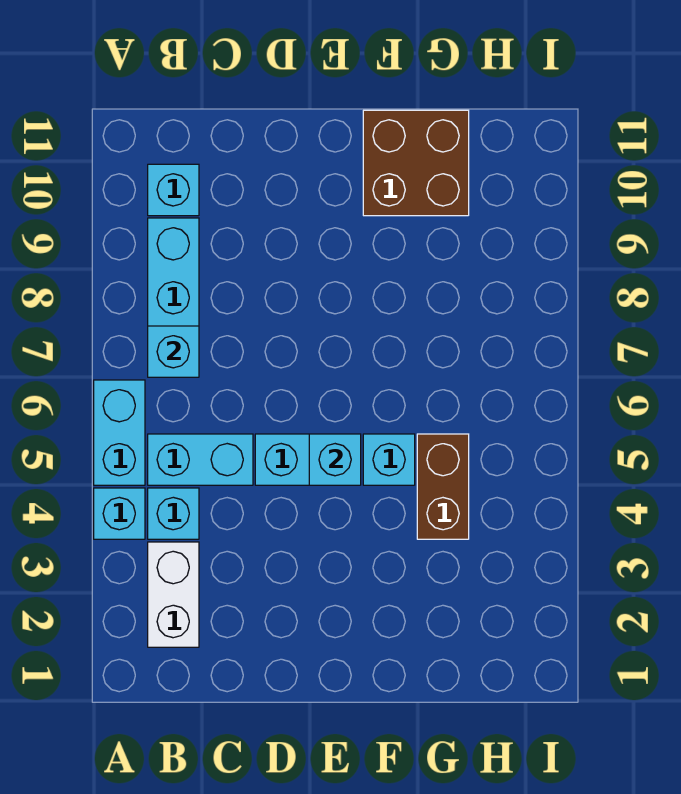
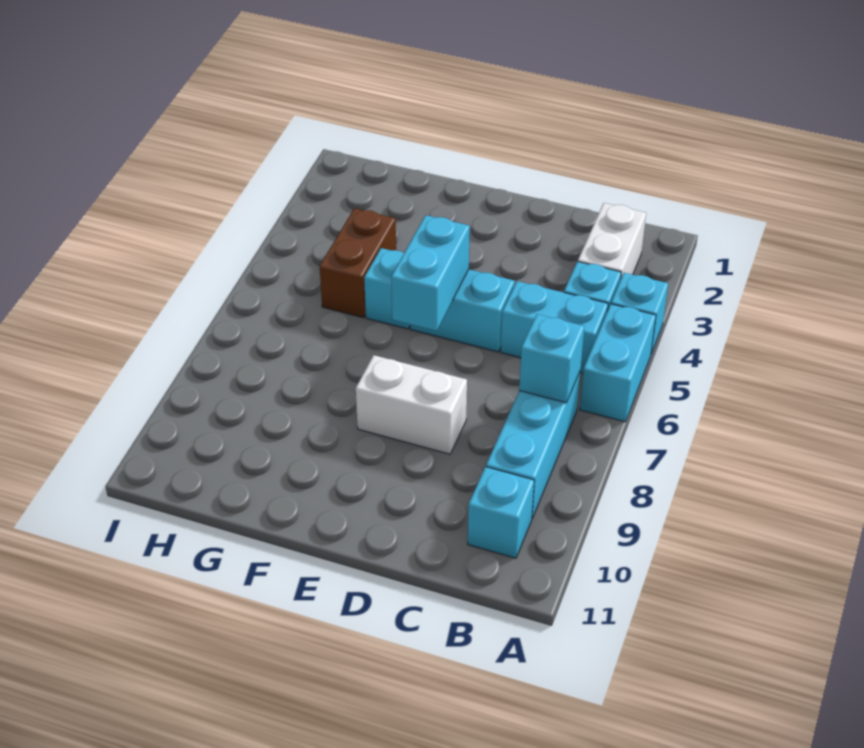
none -> white brick D8:E8 level 1
cyan brick E5 level 2 -> cyan brick E5:E6 level 2
brown brick F10:G11 level 1 -> none

